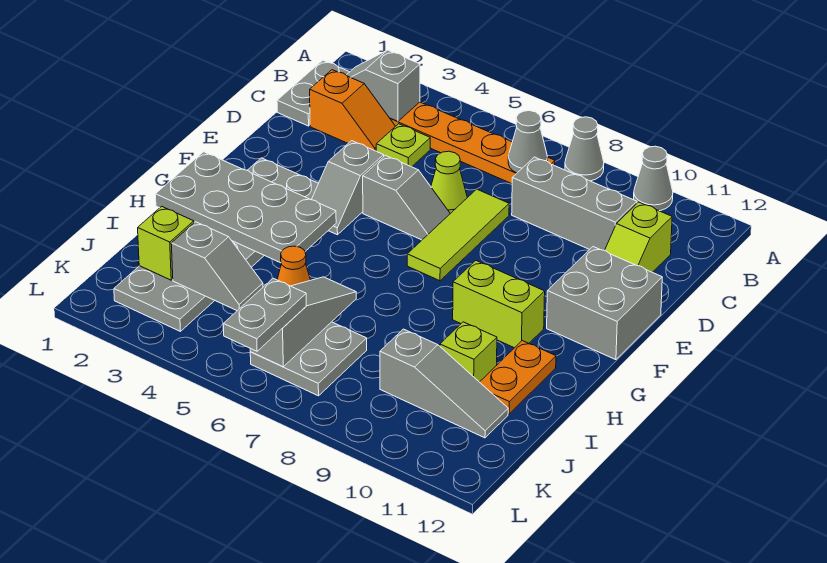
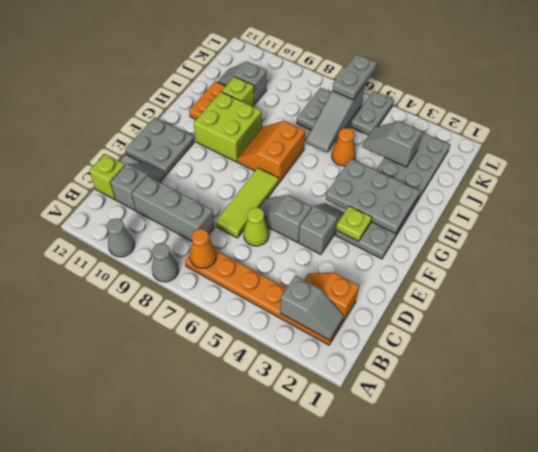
grey plate B1:C1 level 1 -> grey plate K5:L5 level 1
grey cone B7 level 2 -> orange cone B7 level 2
lime plate C4 level 1 -> lime plate F3 level 2
lime slope C11:D11 level 1 top C -> grey slope C11:D11 level 1 top C
grey brick E11:F12 level 1 -> grey plate E11:F12 level 1
grey plate G1:H4 level 2 -> grey plate G2:H4 level 2
none -> orange slope G7:H8 level 1 top 7
lime brick G9:G10 level 1 -> lime brick G9:H10 level 1
lime brick J2 level 2 -> lime brick C12 level 1
grey slope J9:J11 level 1 top 9 -> grey slope J10:J11 level 1 top 10

